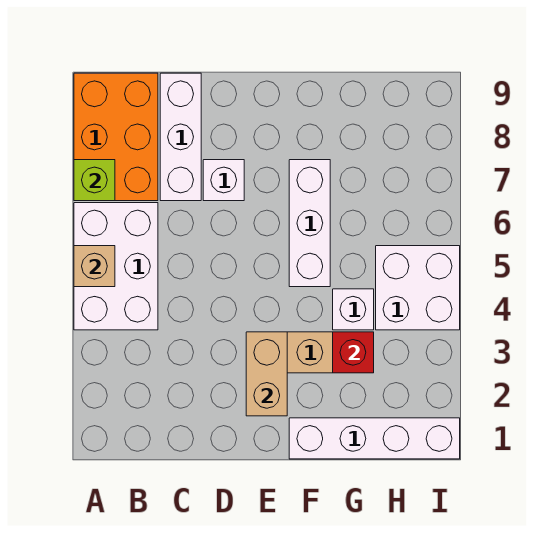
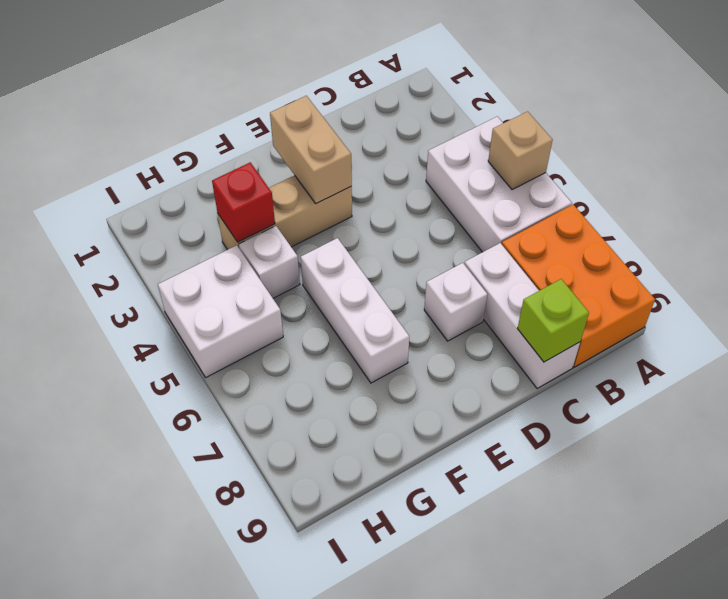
lime brick A7 level 2 -> lime brick C9 level 2
white brick F1:I1 level 1 -> none

